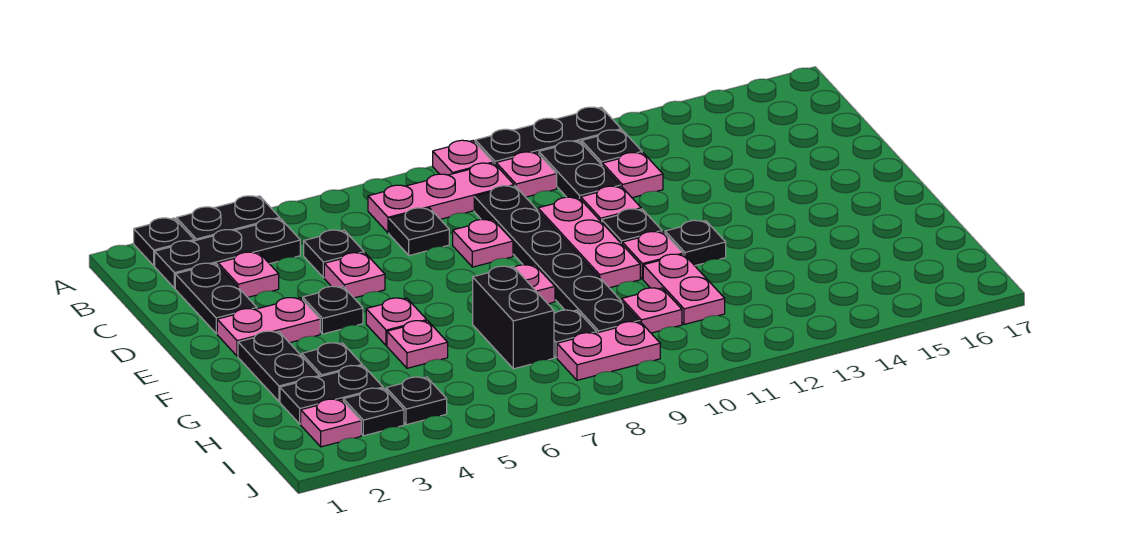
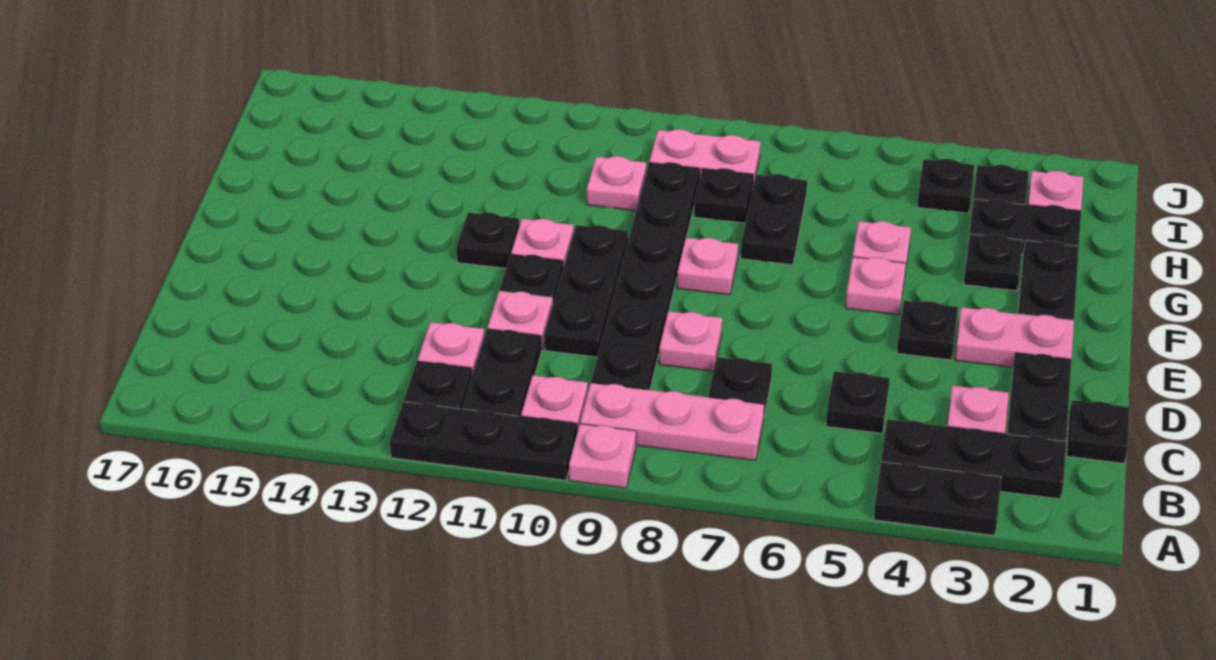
black plate A2 level 1 -> black plate C1 level 1
pink plate D5 level 1 -> none
pink plate D10:F10 level 1 -> black plate D10:F10 level 1
black brick G7:H7 level 1 -> black plate G7:H7 level 1
pink plate G11:H11 level 1 -> none

